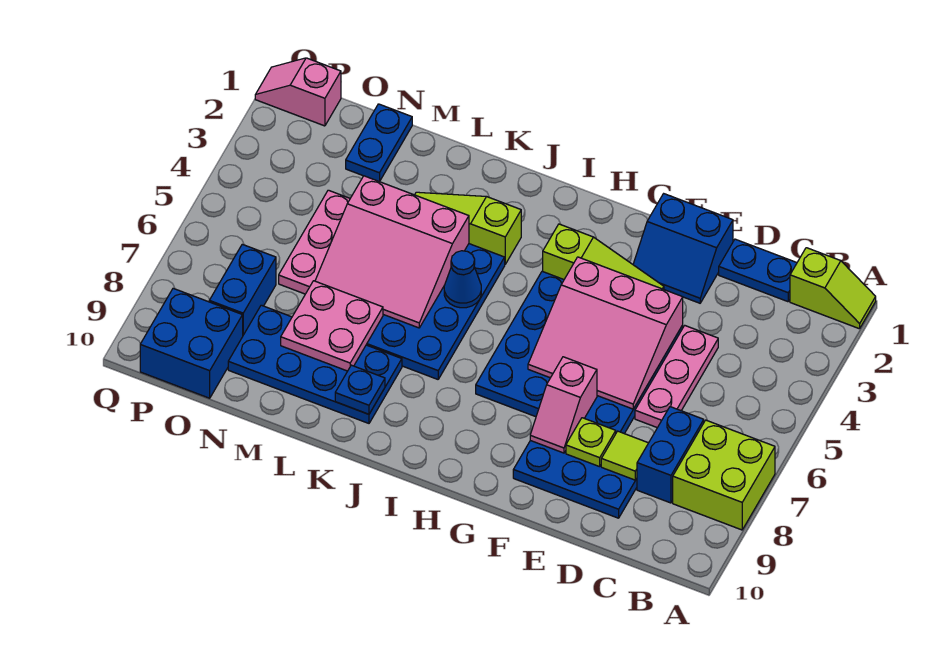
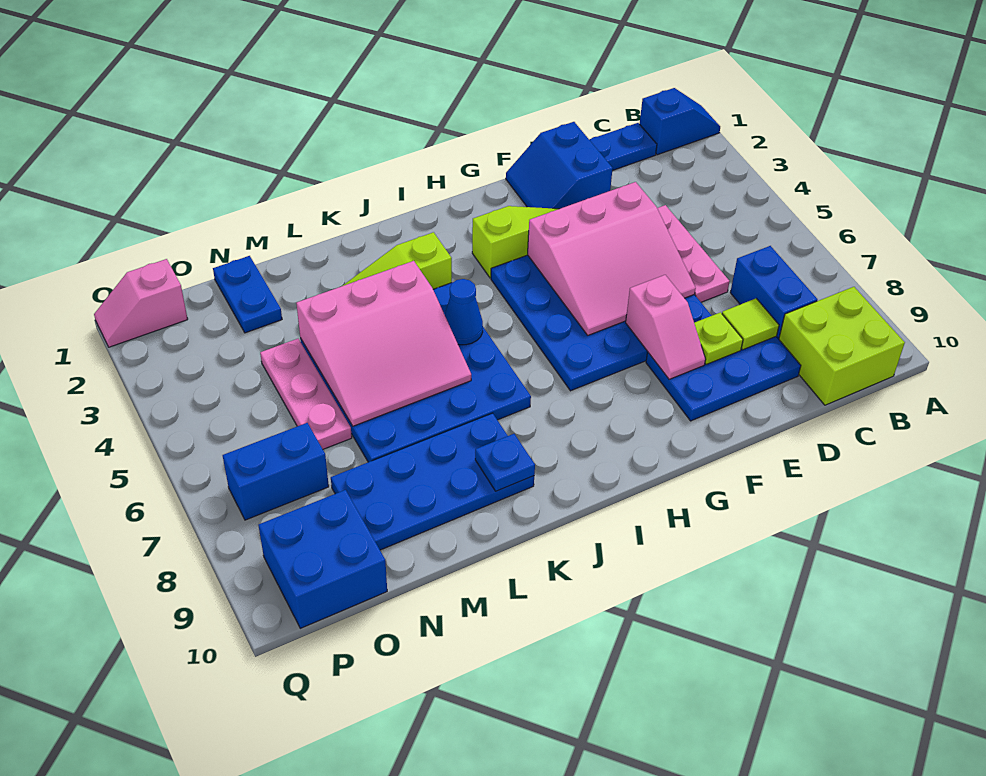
lime slope A1:B1 level 1 top B -> blue slope A1:B1 level 1 top B
lime brick A7:B8 level 1 -> lime brick B9:C10 level 1
blue slope E1:F2 level 1 top 1 -> blue slope E1:F2 level 1 top E
pink plate L7:M8 level 2 -> none
blue brick O7:O8 level 1 -> blue brick O7:P7 level 1

